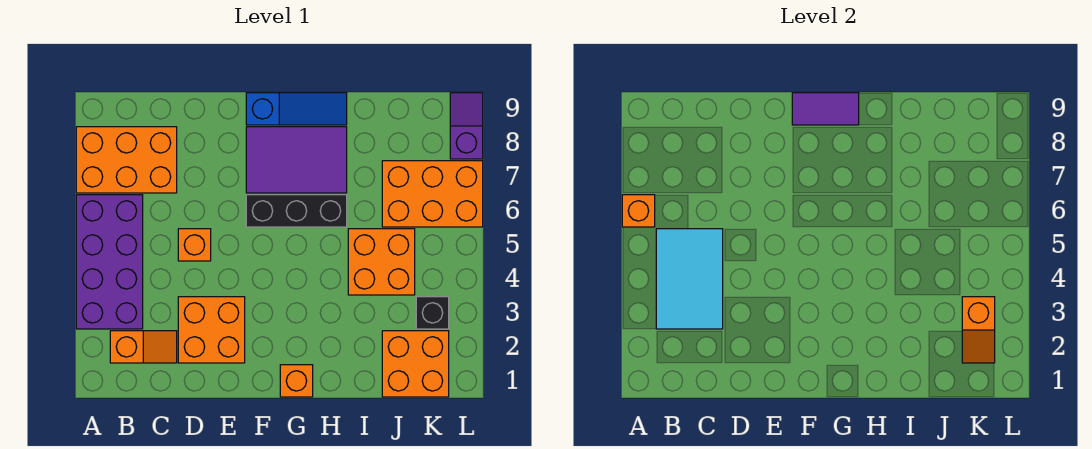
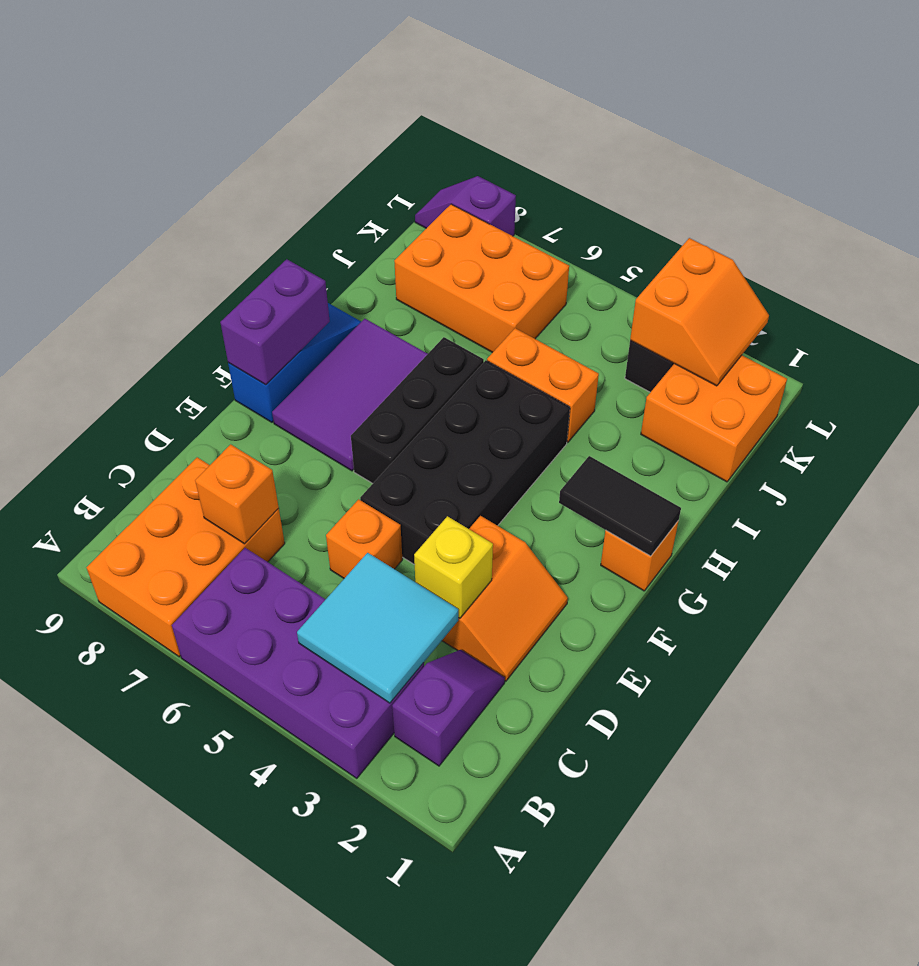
orange brick A6 level 2 -> orange brick C7 level 2
orange slope B2:C2 level 1 top B -> purple slope B2:C2 level 1 top B
cyan tile B3:C5 level 2 -> cyan tile B3:C4 level 2
orange brick D2:E3 level 1 -> orange slope D2:E3 level 1 top 3
none -> yellow brick D3 level 2
none -> black brick E4:H5 level 1
purple tile F9:G9 level 2 -> purple brick F9:G9 level 2
none -> black tile G1:G2 level 2
orange brick I4:J5 level 1 -> orange brick I4:I5 level 1
orange brick J6:L7 level 1 -> orange brick J6:K8 level 1
orange slope K2:K3 level 2 top 3 -> orange slope K2:L3 level 2 top 3

